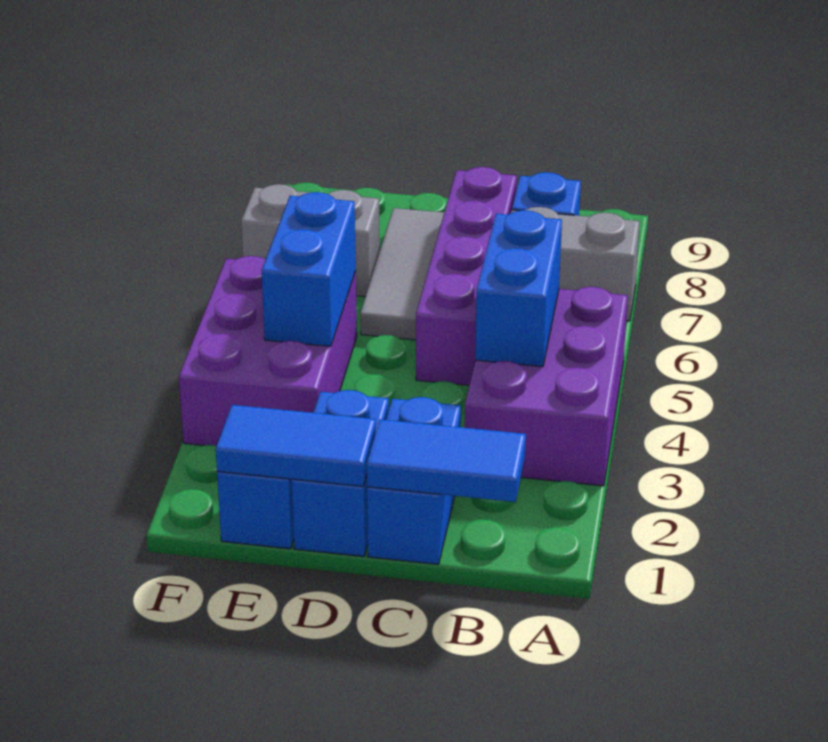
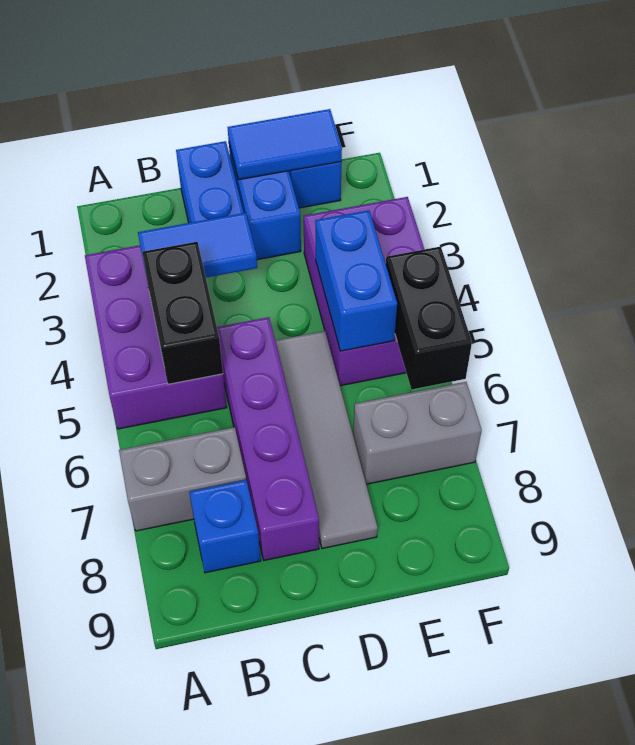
blue tile B1:C1 level 2 -> blue tile B3:C3 level 2
blue brick B4:B5 level 2 -> black brick B4:B5 level 2
grey tile D6:D8 level 1 -> grey tile D5:D8 level 1
none -> black brick F5:F6 level 2

